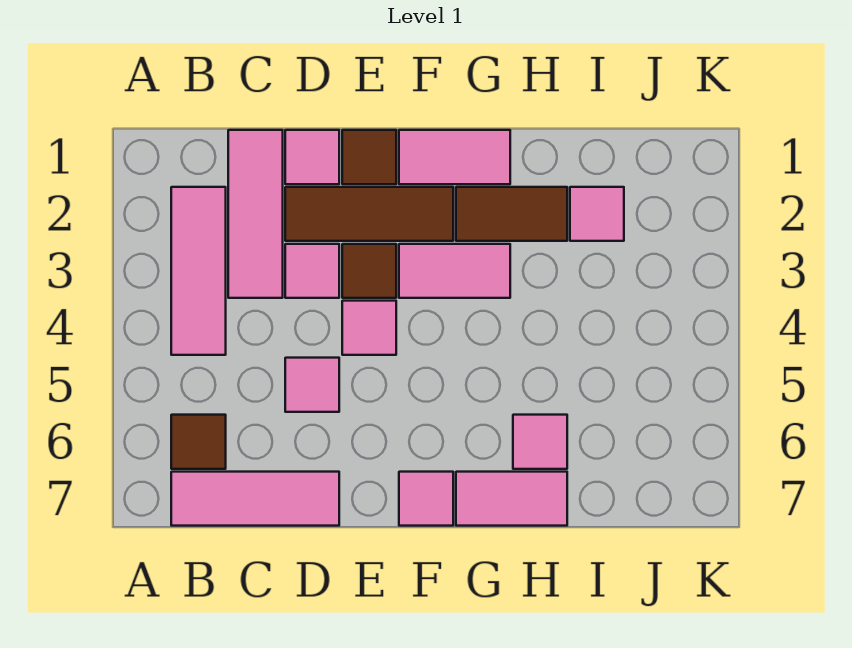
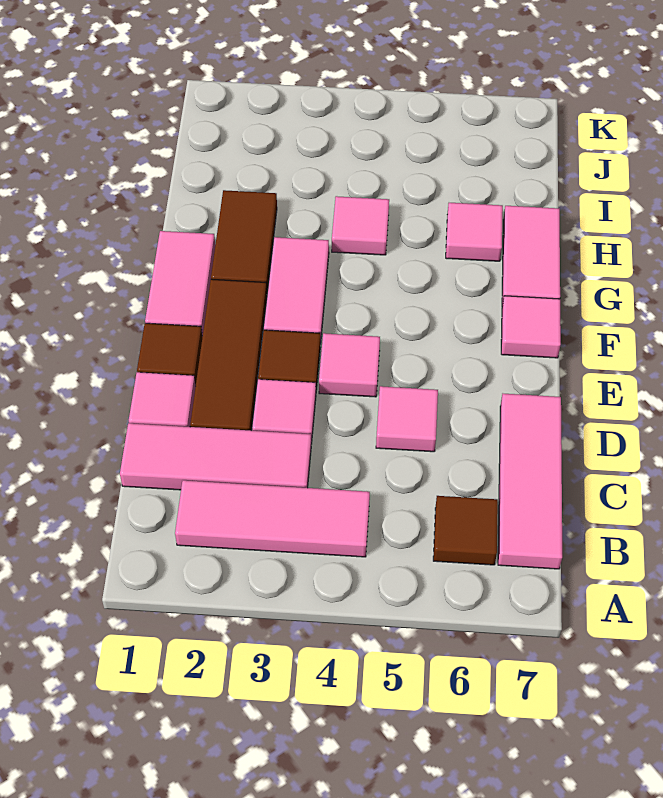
pink tile I2 level 1 -> pink tile H4 level 1

